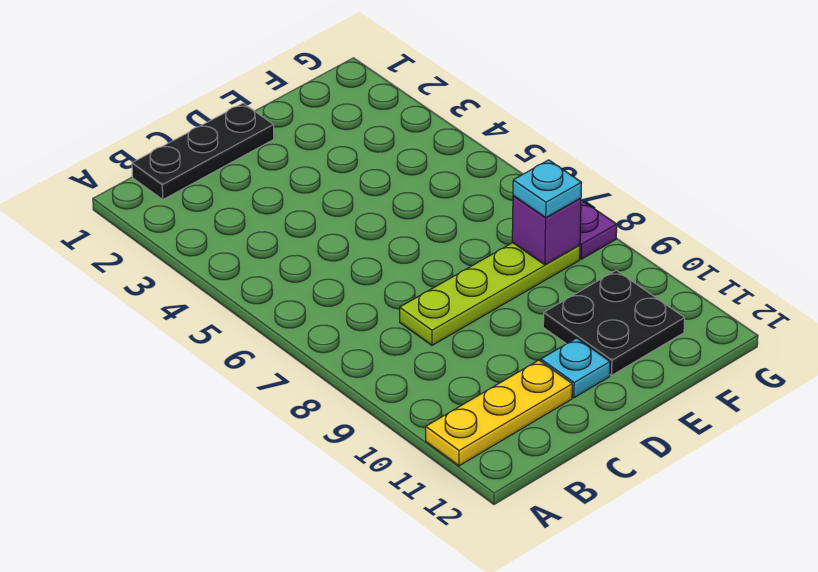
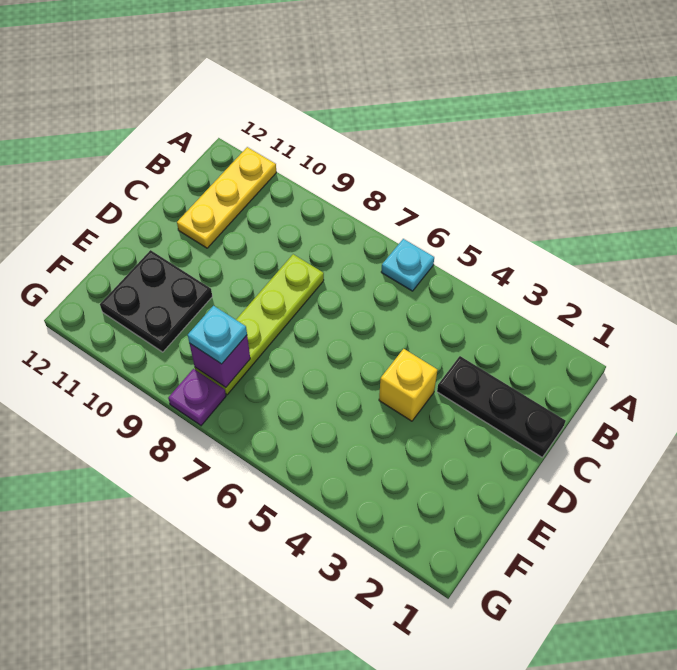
black plate B1:D1 level 1 -> black plate C1:C3 level 1
none -> yellow brick D4 level 1
cyan plate D11 level 1 -> cyan plate A6 level 1

